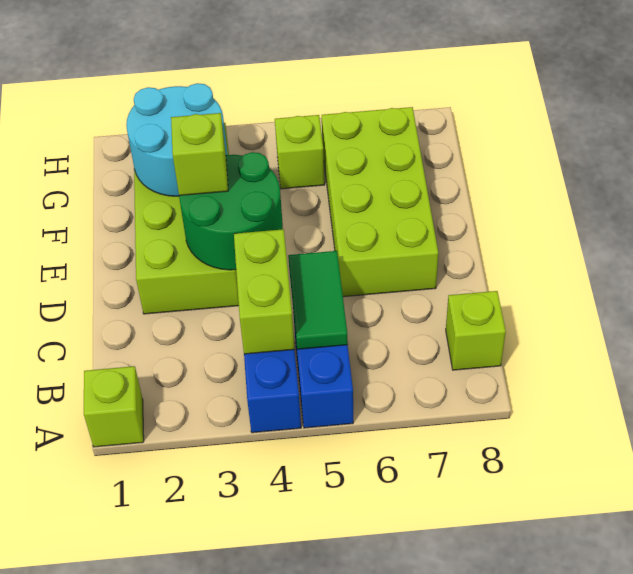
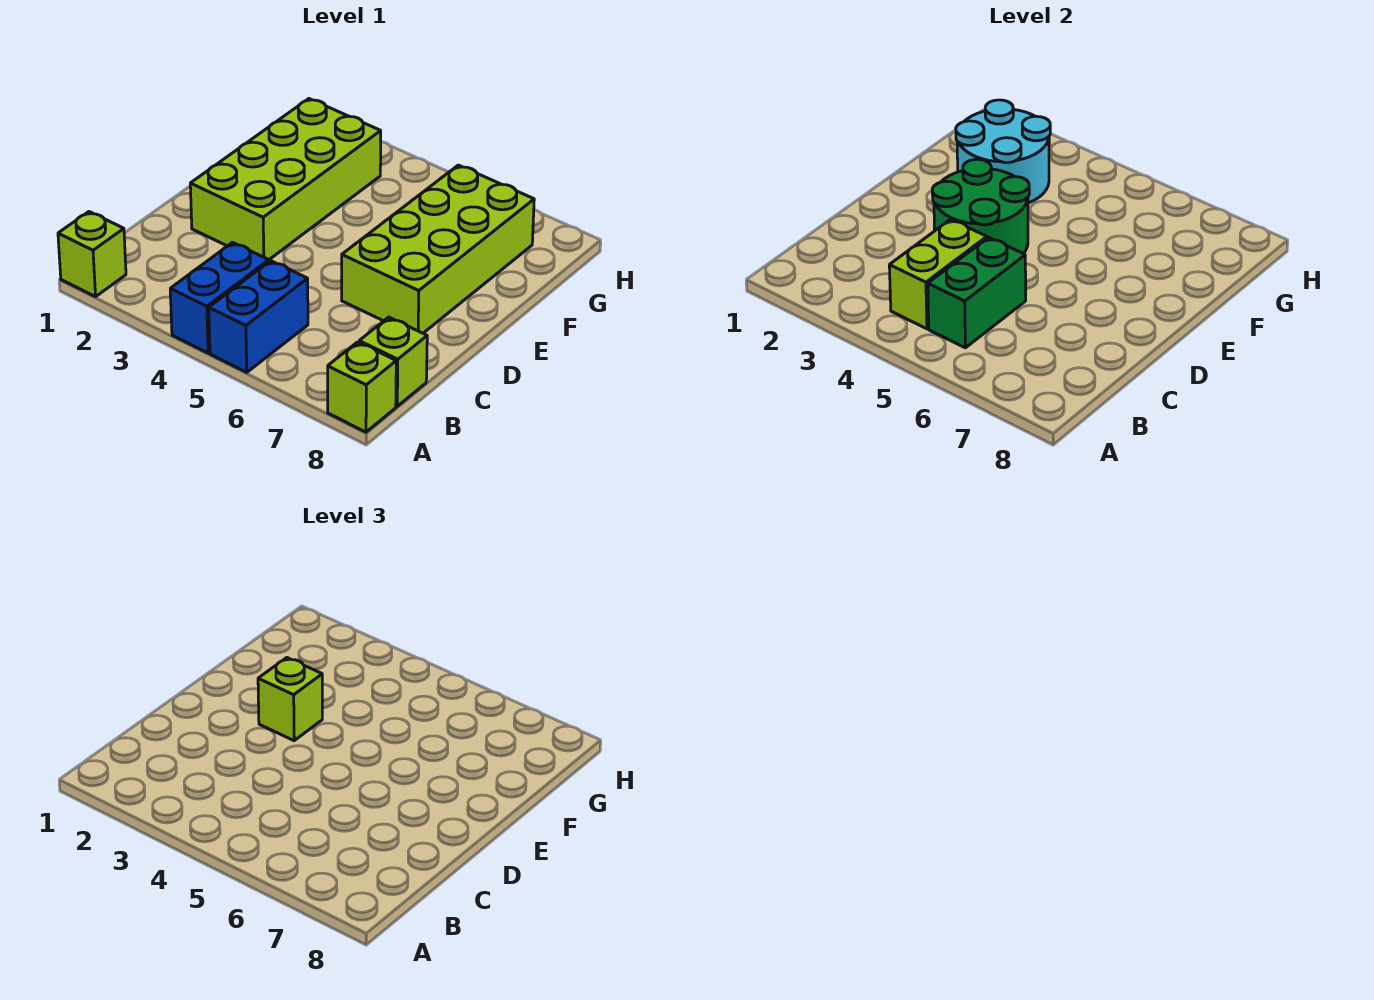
green tile B5:C5 level 2 -> green brick B5:C5 level 2
lime brick G5 level 1 -> lime brick A8 level 1

